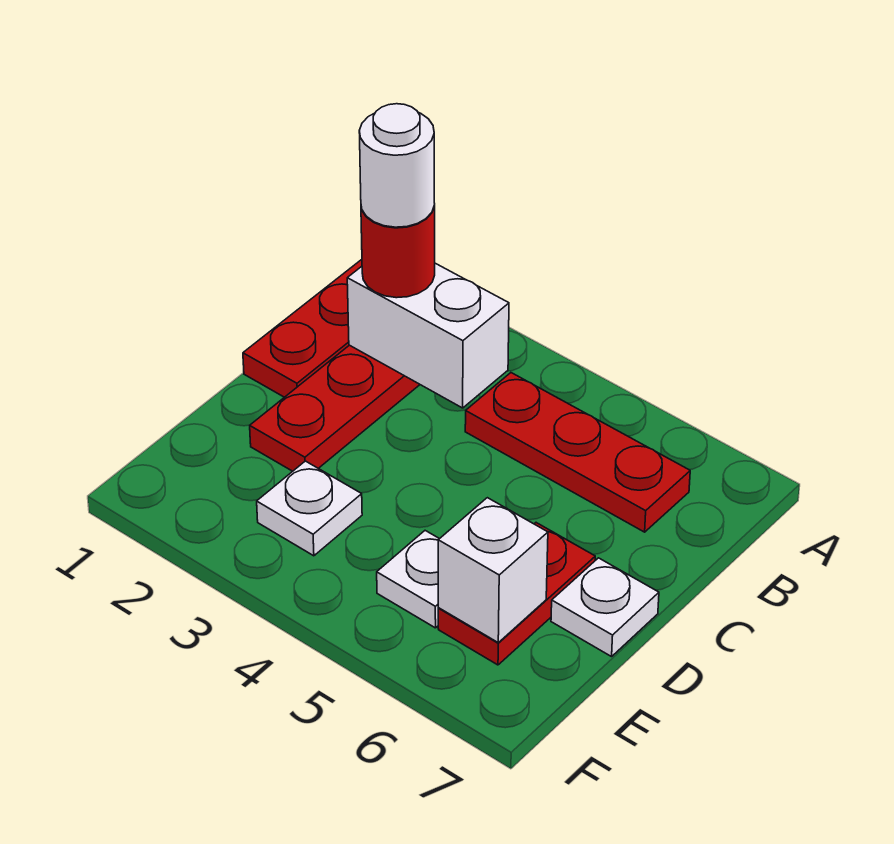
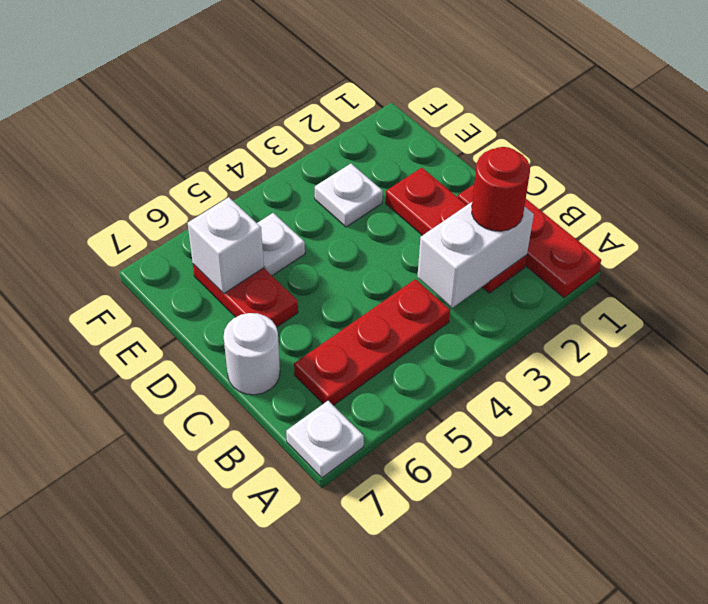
white round brick B2 level 4 -> white round brick C7 level 1
white plate D7 level 1 -> white plate A7 level 1

